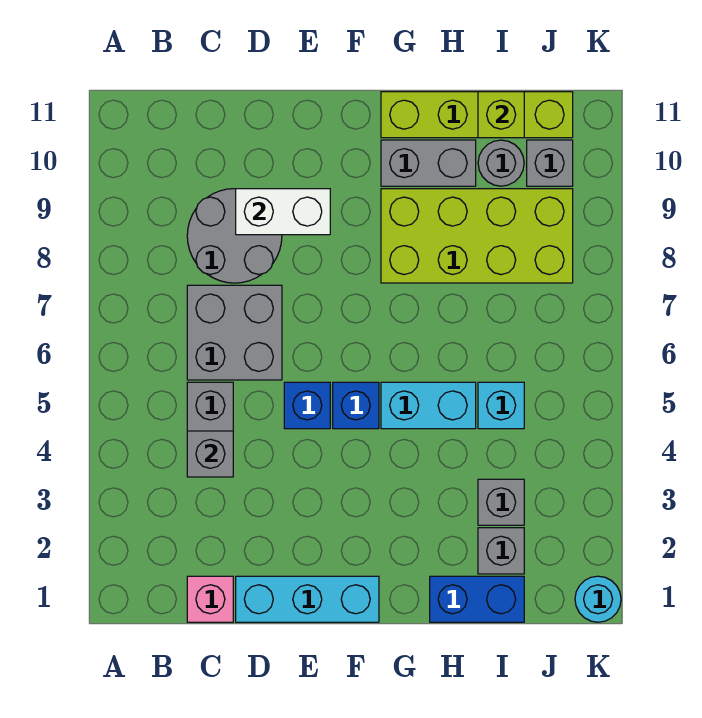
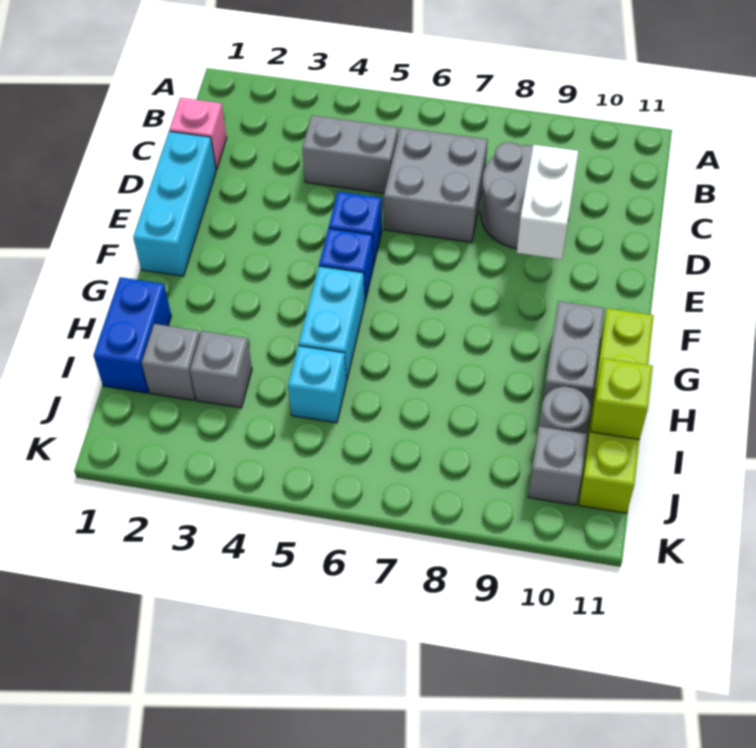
grey brick C4 level 2 -> none
lime brick G8:J9 level 1 -> none
cyan round brick K1 level 1 -> none

